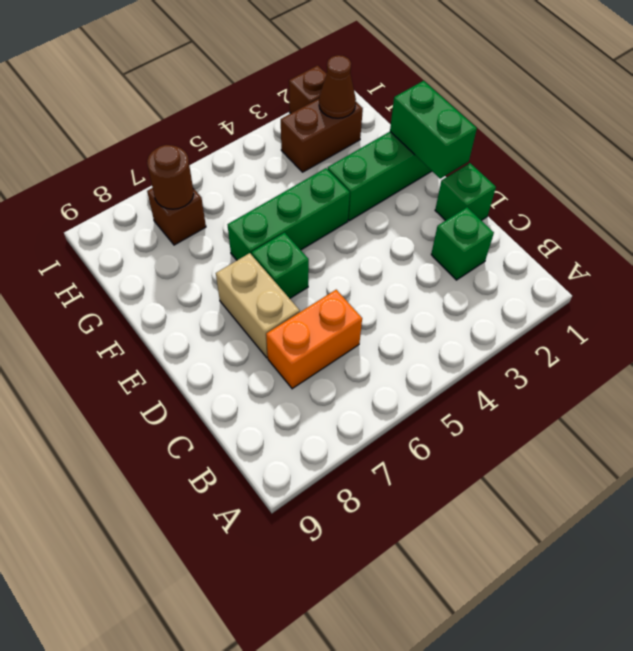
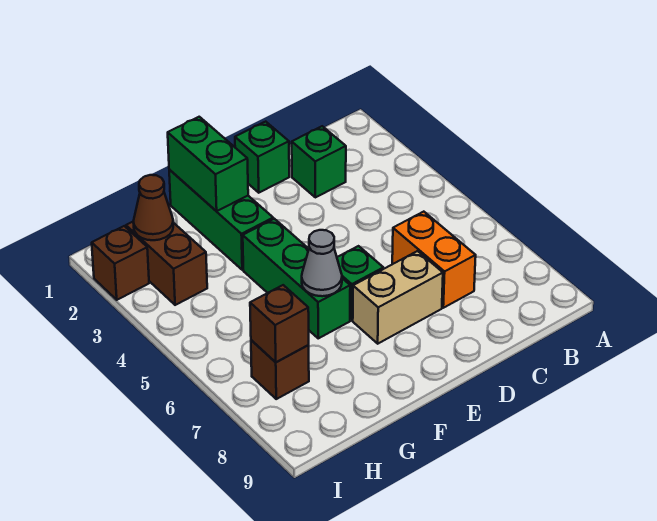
green brick E1:F1 level 2 -> green brick F1:F2 level 2
none -> grey cone F6 level 2
brown round brick H7 level 2 -> brown brick H7 level 2

